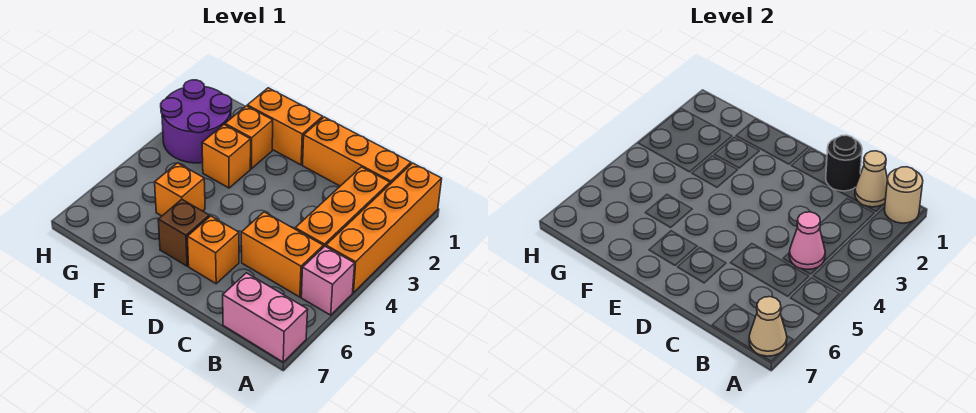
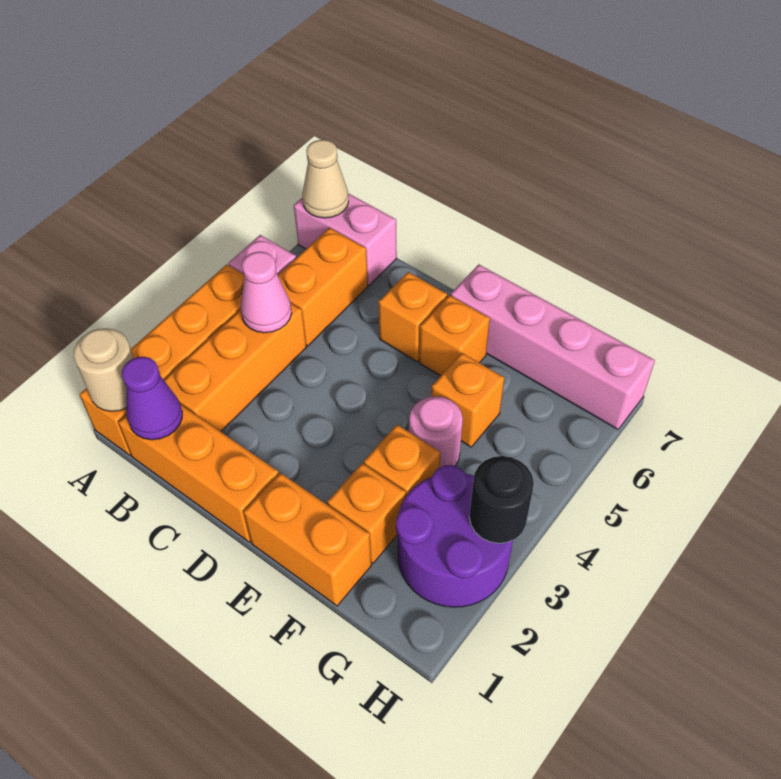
tan cone B1 level 2 -> purple cone B1 level 2
orange brick B5:C5 level 1 -> orange brick B5:B6 level 1
black round brick C1 level 2 -> black round brick H3 level 2
brown brick E6 level 1 -> orange brick E6 level 1
none -> pink brick E7:H7 level 1
none -> pink round brick F4 level 1

